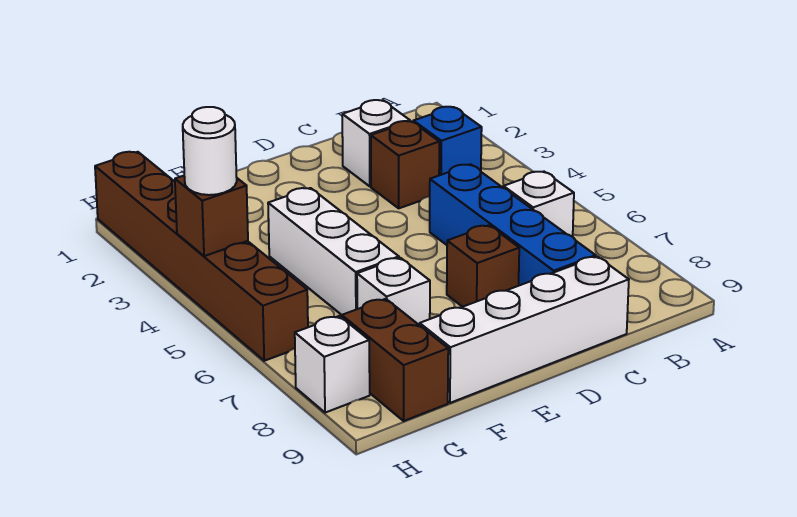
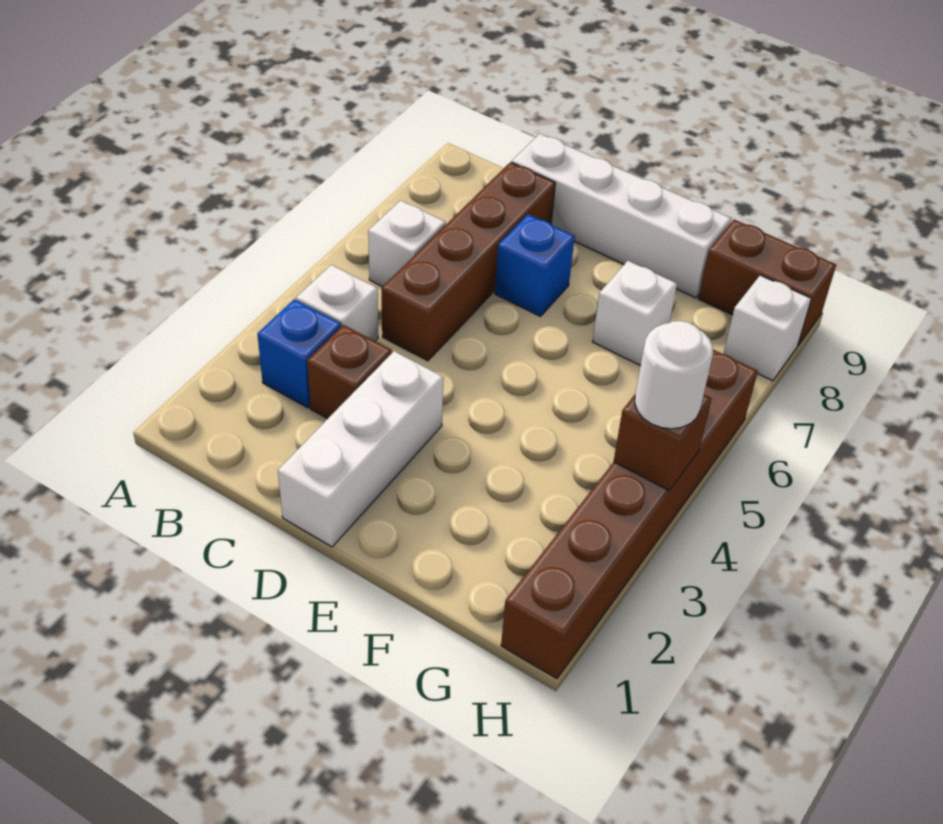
white brick C2 level 1 -> white brick B4 level 1
blue brick C5:C8 level 1 -> brown brick C5:C8 level 1
brown brick D7 level 1 -> blue brick D7 level 1
white brick F4:F6 level 1 -> white brick D1:D3 level 1
brown brick G8:G9 level 1 -> brown brick G9:H9 level 1

